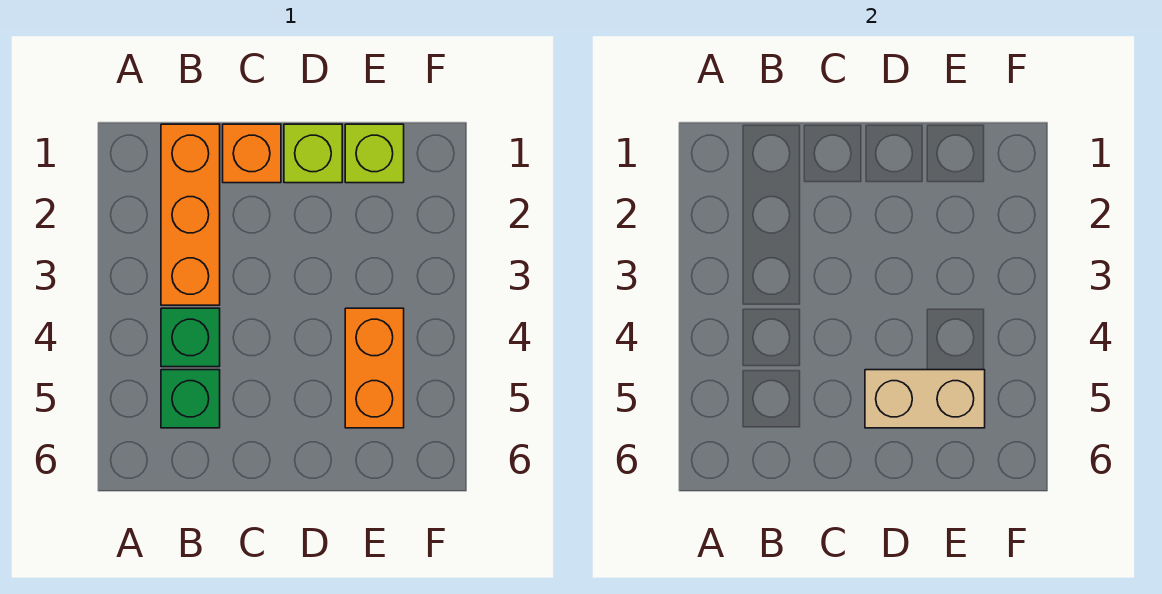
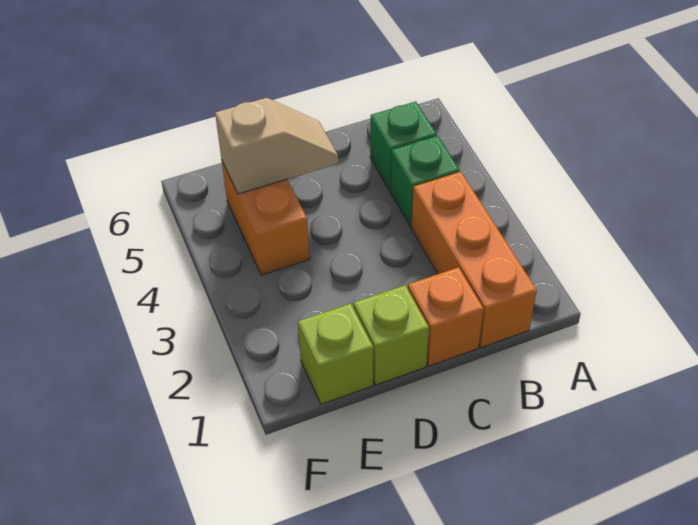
tan brick D5:E5 level 2 -> tan slope D5:E5 level 2 top E

